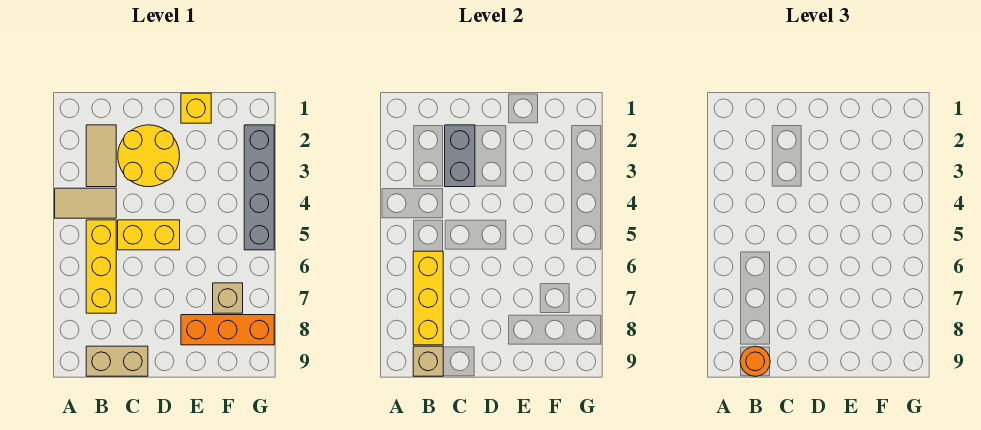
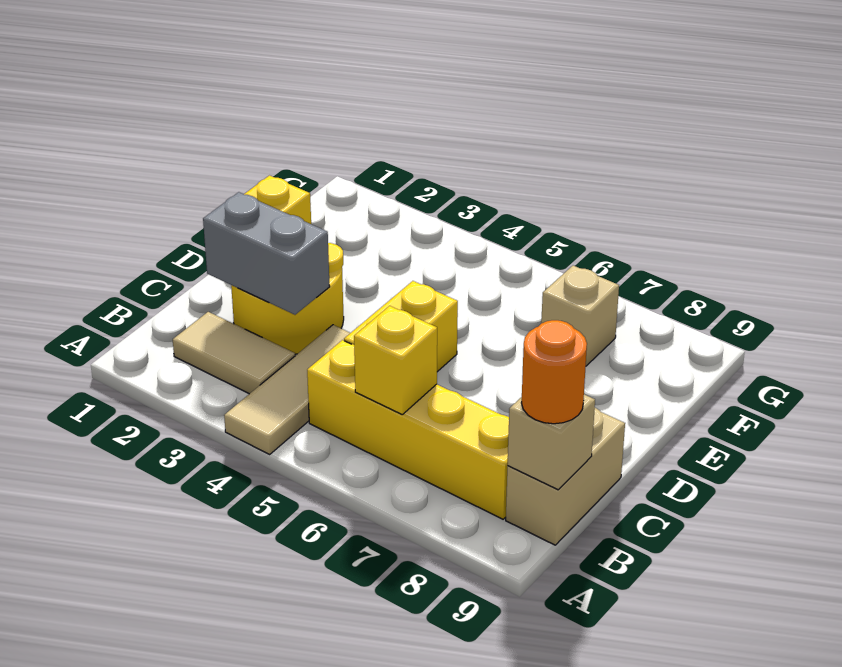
tan tile A4:B4 level 1 -> tan tile A4:C4 level 1
yellow brick B5:B7 level 1 -> yellow brick B5:B8 level 1
yellow brick B6:B8 level 2 -> yellow brick B6 level 2
orange brick E8:G8 level 1 -> none
grey brick G2:G5 level 1 -> none

